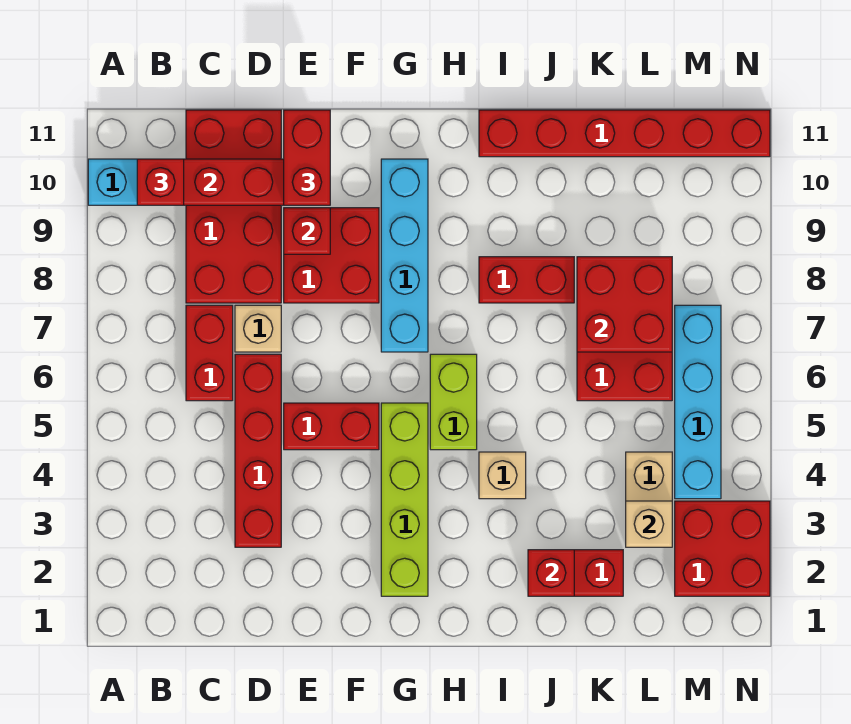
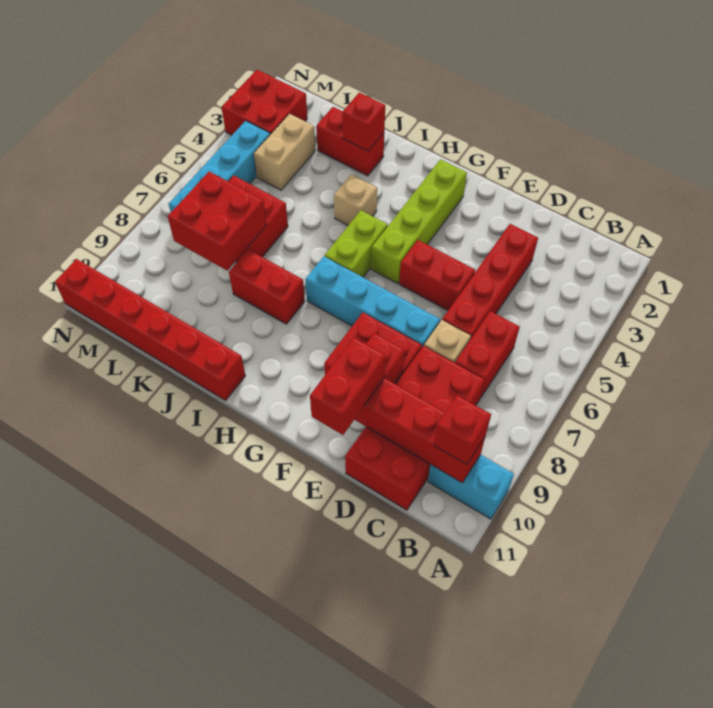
cyan brick G7:G10 level 1 -> cyan brick E7:H7 level 1
tan brick L3 level 2 -> none

